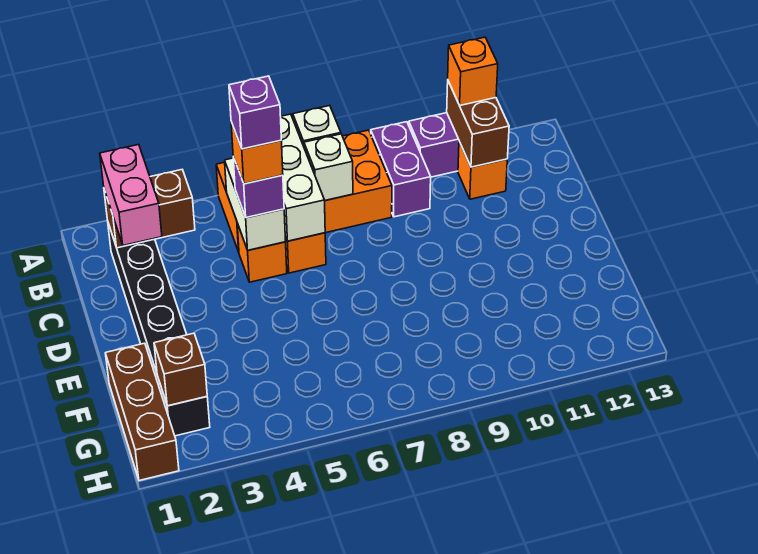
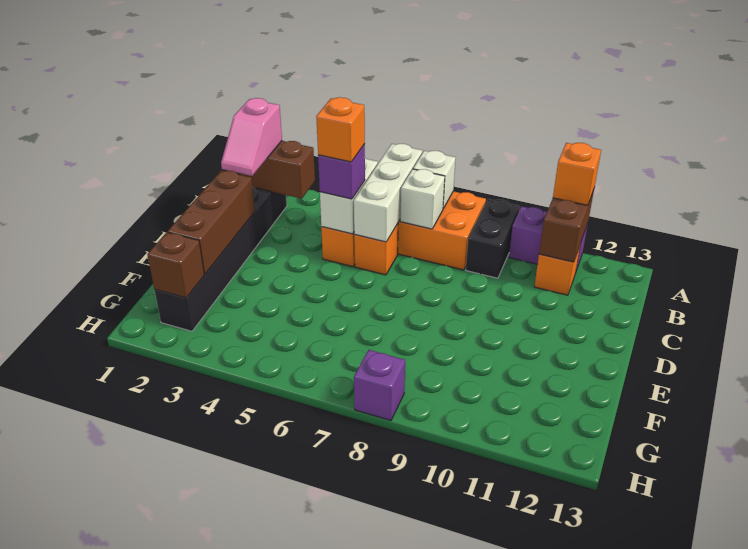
purple brick A9:B9 level 1 -> black brick A9:B9 level 1
pink brick B2:C2 level 3 -> pink slope B2:C2 level 3 top B
purple brick C5 level 5 -> purple brick H8 level 1
brown brick F1:H1 level 1 -> brown brick D2:F2 level 2

